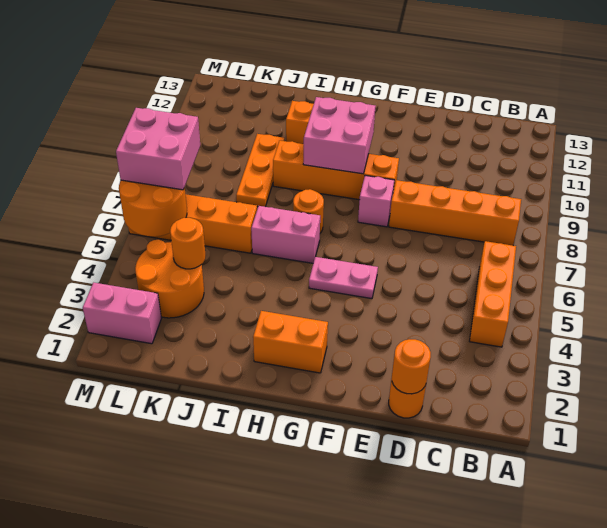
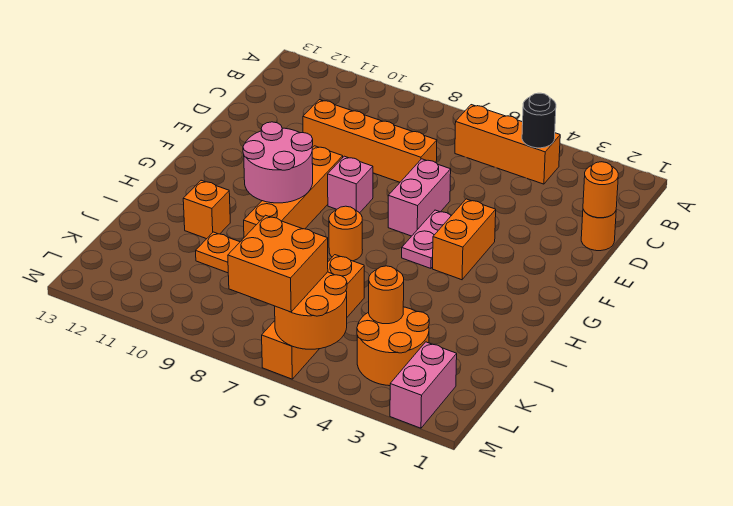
none -> black round brick B4 level 2
orange brick B8:E8 level 1 -> orange brick D7:D10 level 1
orange brick G2:H2 level 1 -> orange brick F4:G4 level 1
pink brick G9:H10 level 2 -> pink round brick G9:H10 level 2
pink brick H6:I6 level 1 -> pink brick E6:F6 level 1
pink brick L6:M7 level 3 -> orange brick L6:M7 level 3

